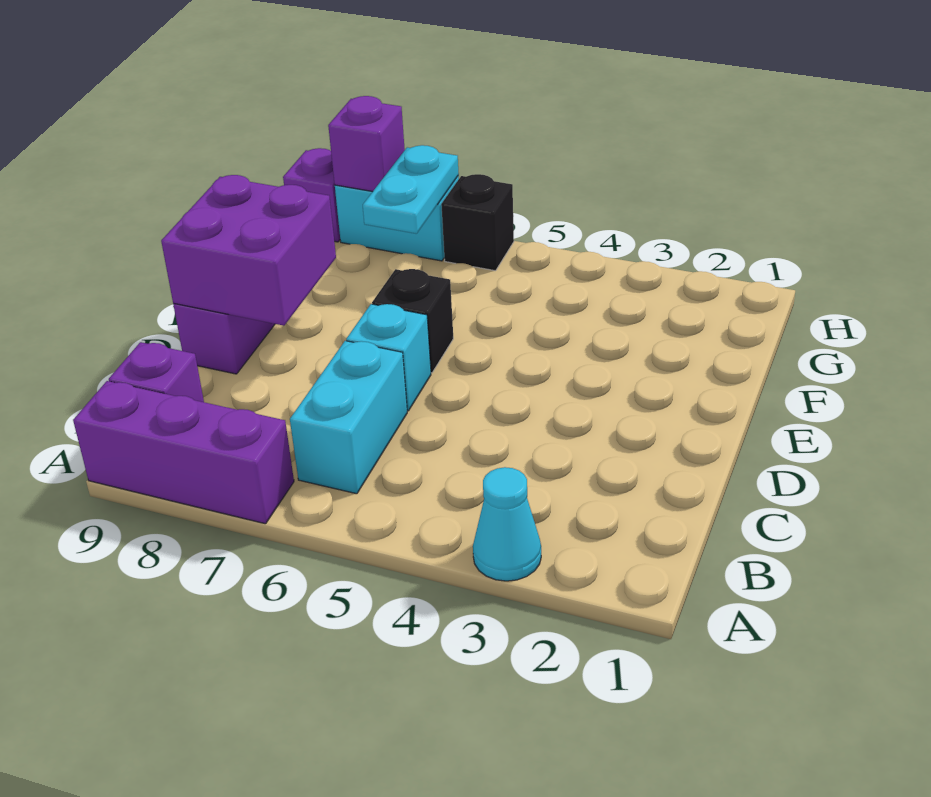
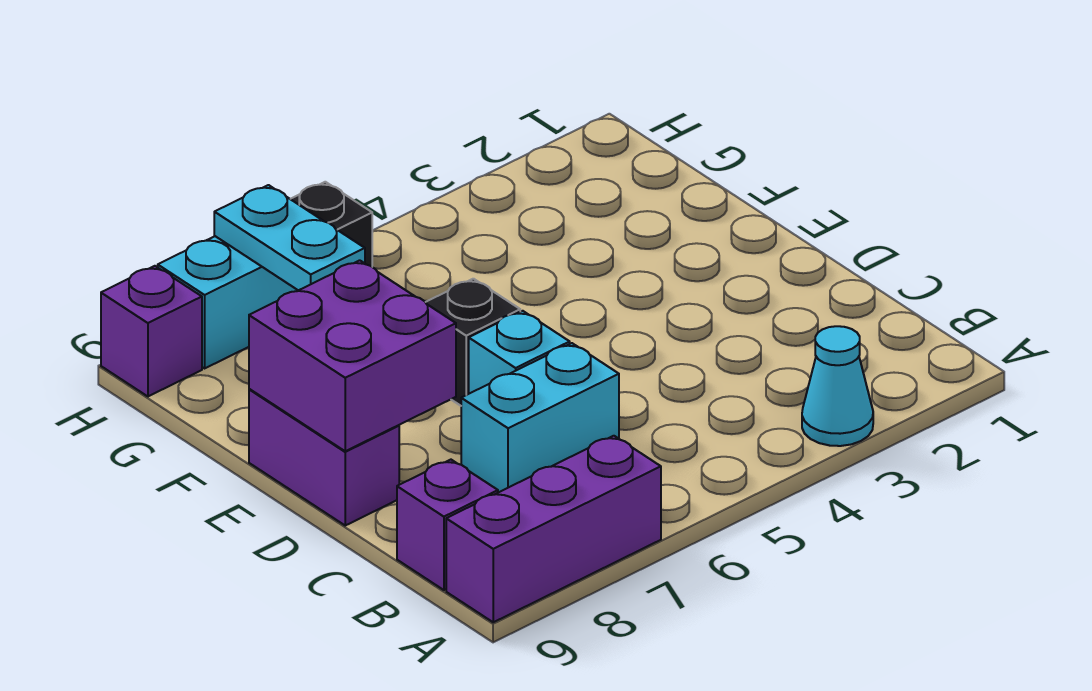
cyan brick B6:C6 level 1 -> cyan brick C6:C7 level 1
purple brick H8 level 2 -> none

